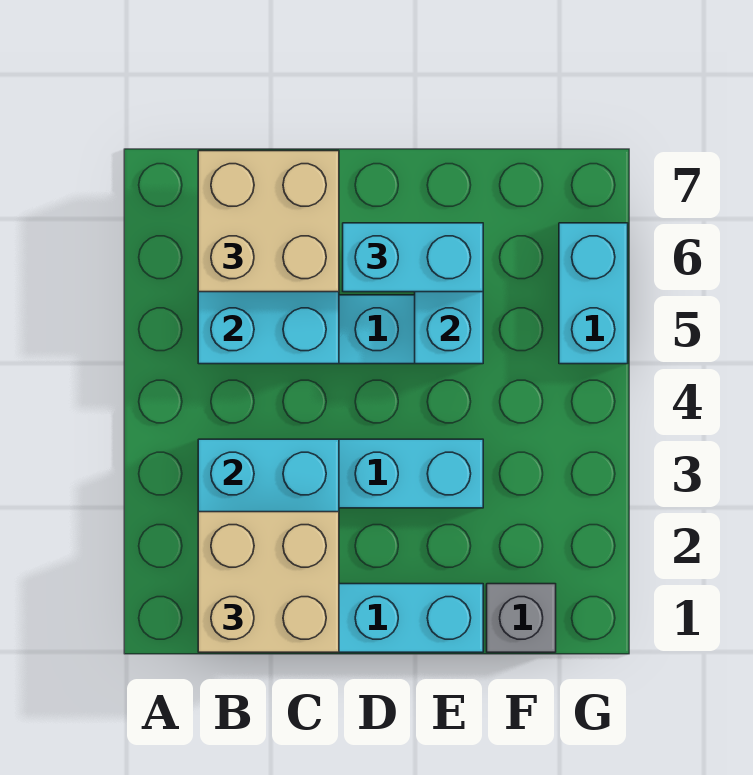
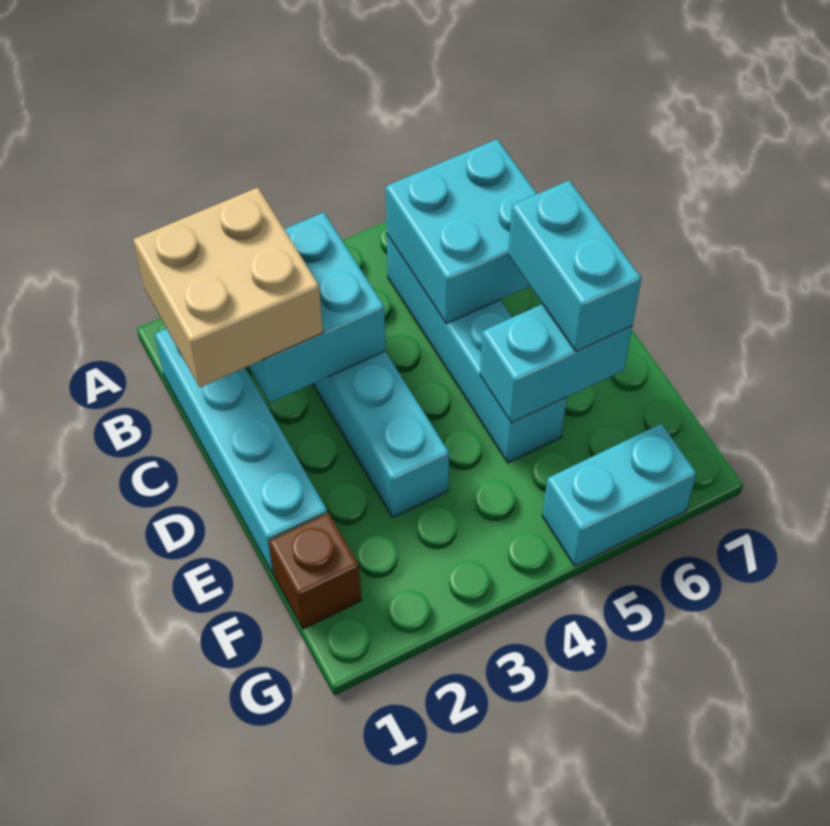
tan brick B6:C7 level 3 -> none
grey brick F1 level 1 -> brown brick F1 level 1

